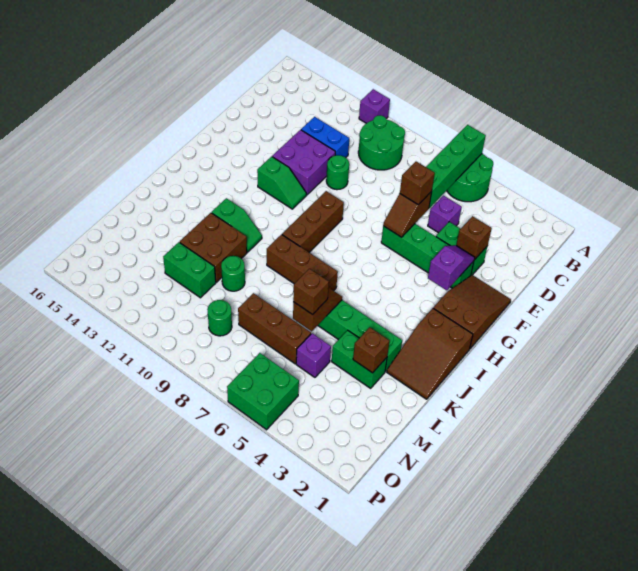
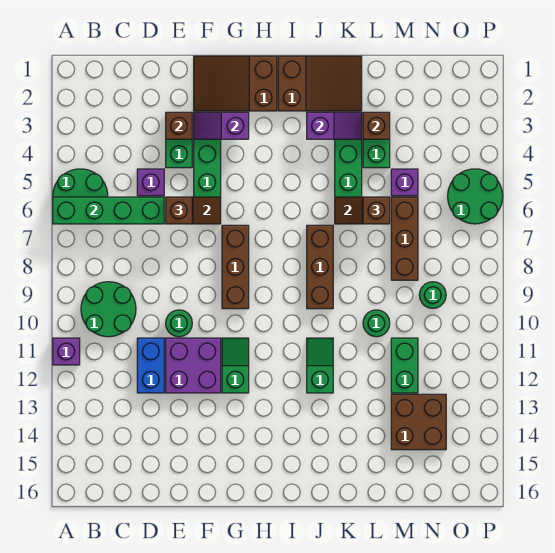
brown brick G9:I9 level 1 -> brown brick G7:G9 level 1
none -> purple slope J3:K3 level 2 top J
brown brick K11:L12 level 1 -> brown brick M13:N14 level 1
green brick O5:P6 level 1 -> green round brick O5:P6 level 1

